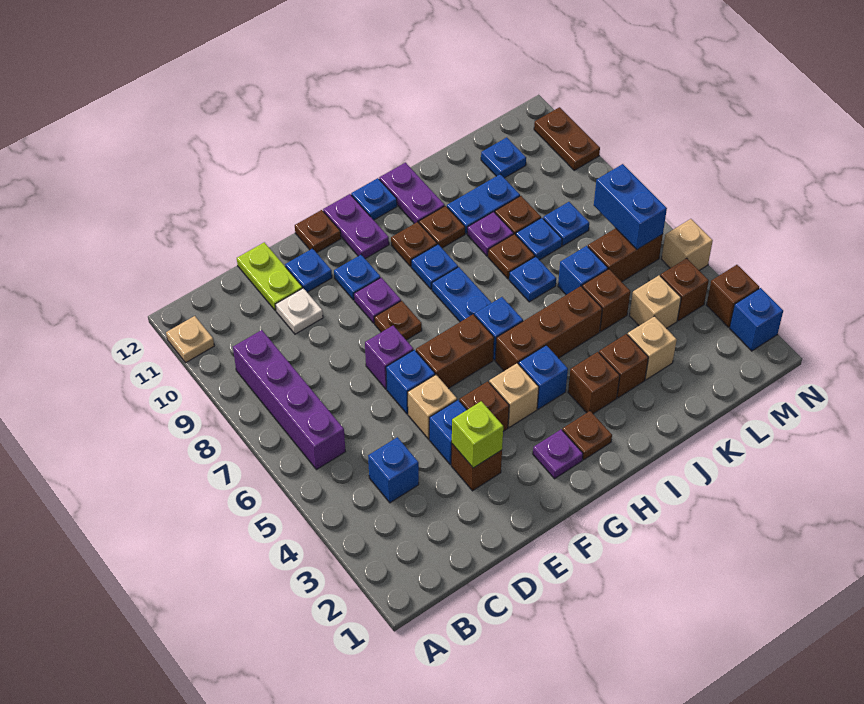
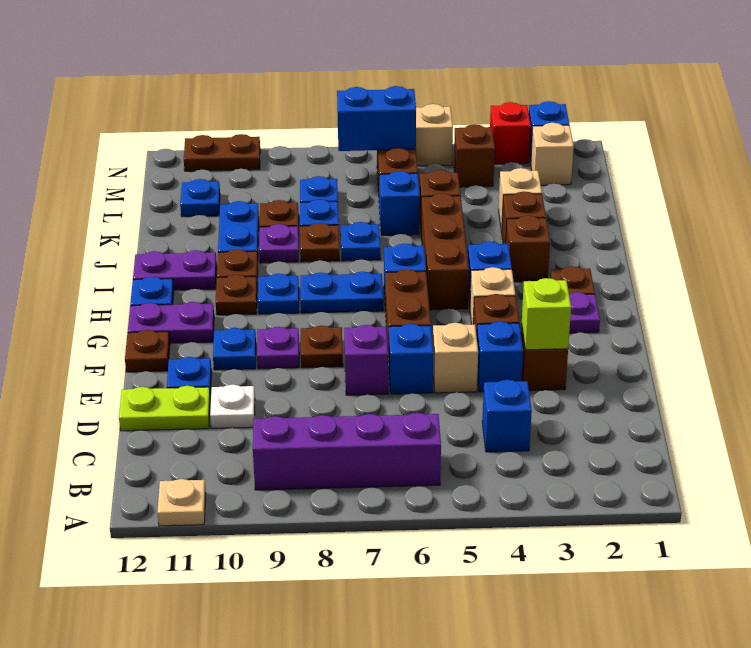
tan brick L4 level 1 -> tan brick M2 level 1
brown brick N3 level 1 -> red brick N3 level 1

